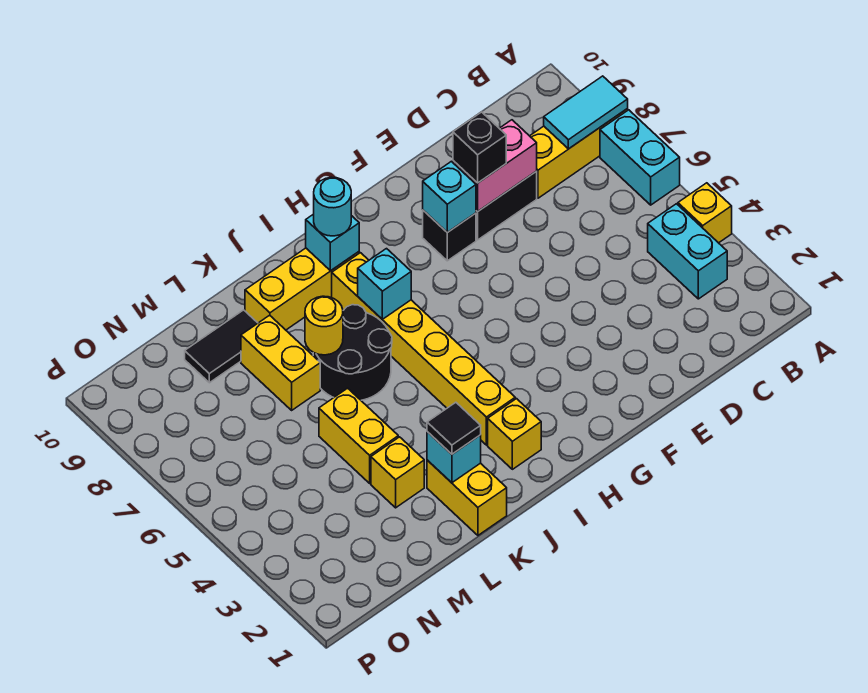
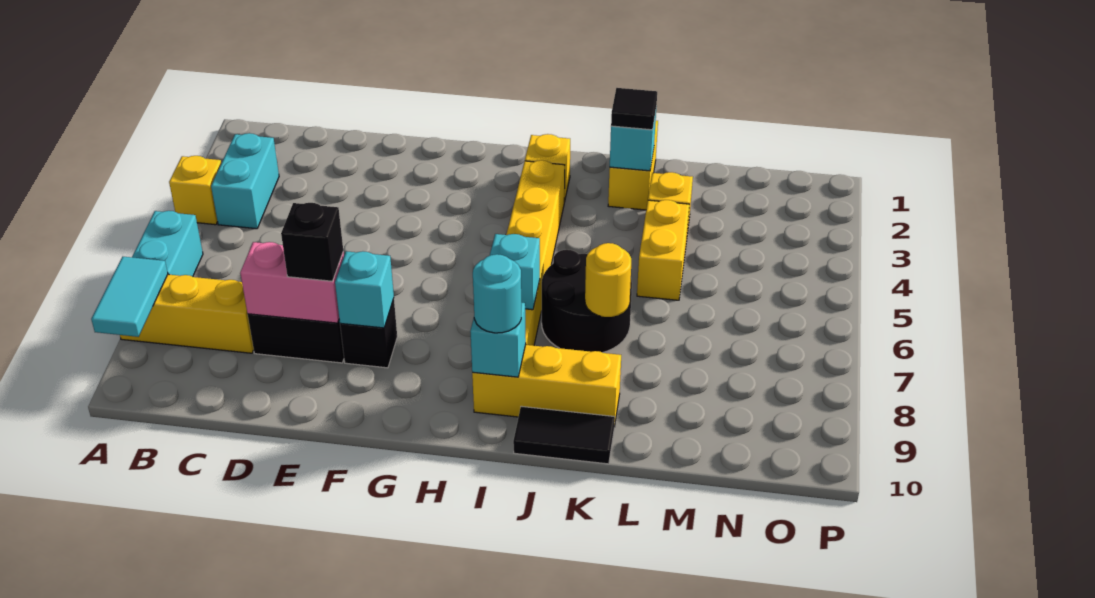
cyan tile A8:B8 level 2 -> cyan tile A8:A9 level 2
yellow brick L7:L8 level 1 -> none
black tile L9:M9 level 1 -> black tile J10:K10 level 1

